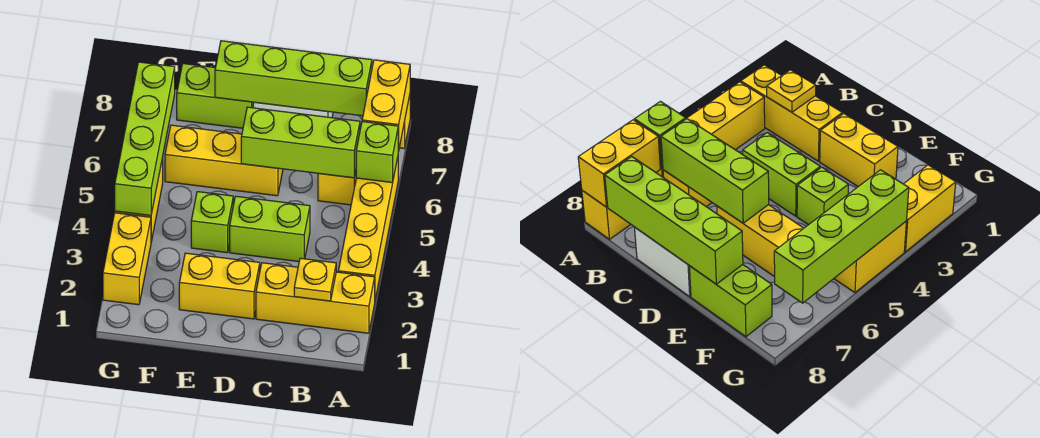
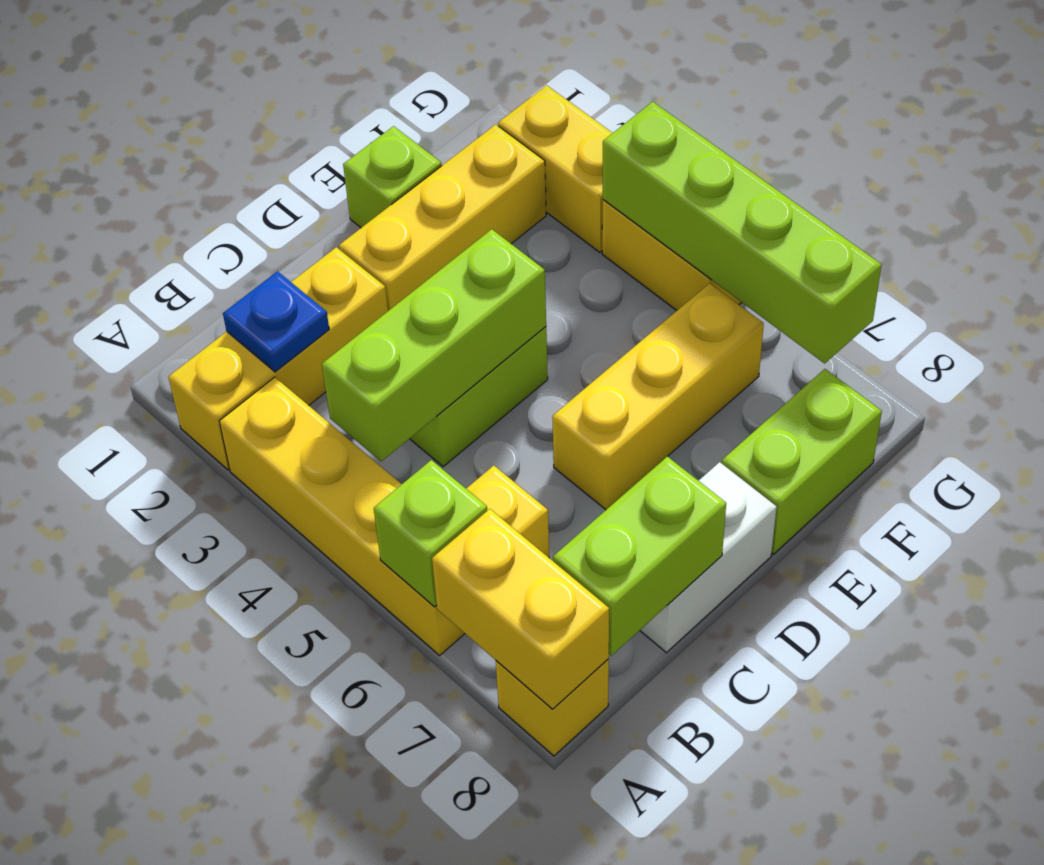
yellow plate B2 level 2 -> blue plate B2 level 2
lime brick B6:D6 level 2 -> lime brick B4:D4 level 2
lime brick B8:E8 level 2 -> lime brick B8:C8 level 2
yellow brick D2:E2 level 1 -> yellow brick D2:F2 level 1
lime brick E4 level 1 -> lime brick E1 level 1

